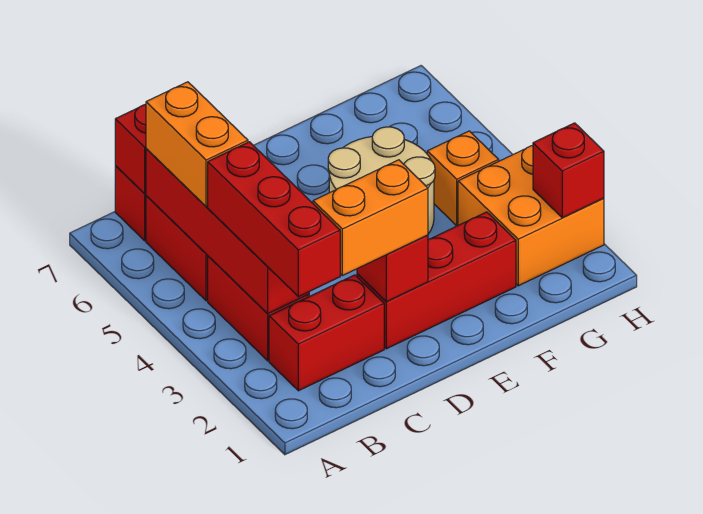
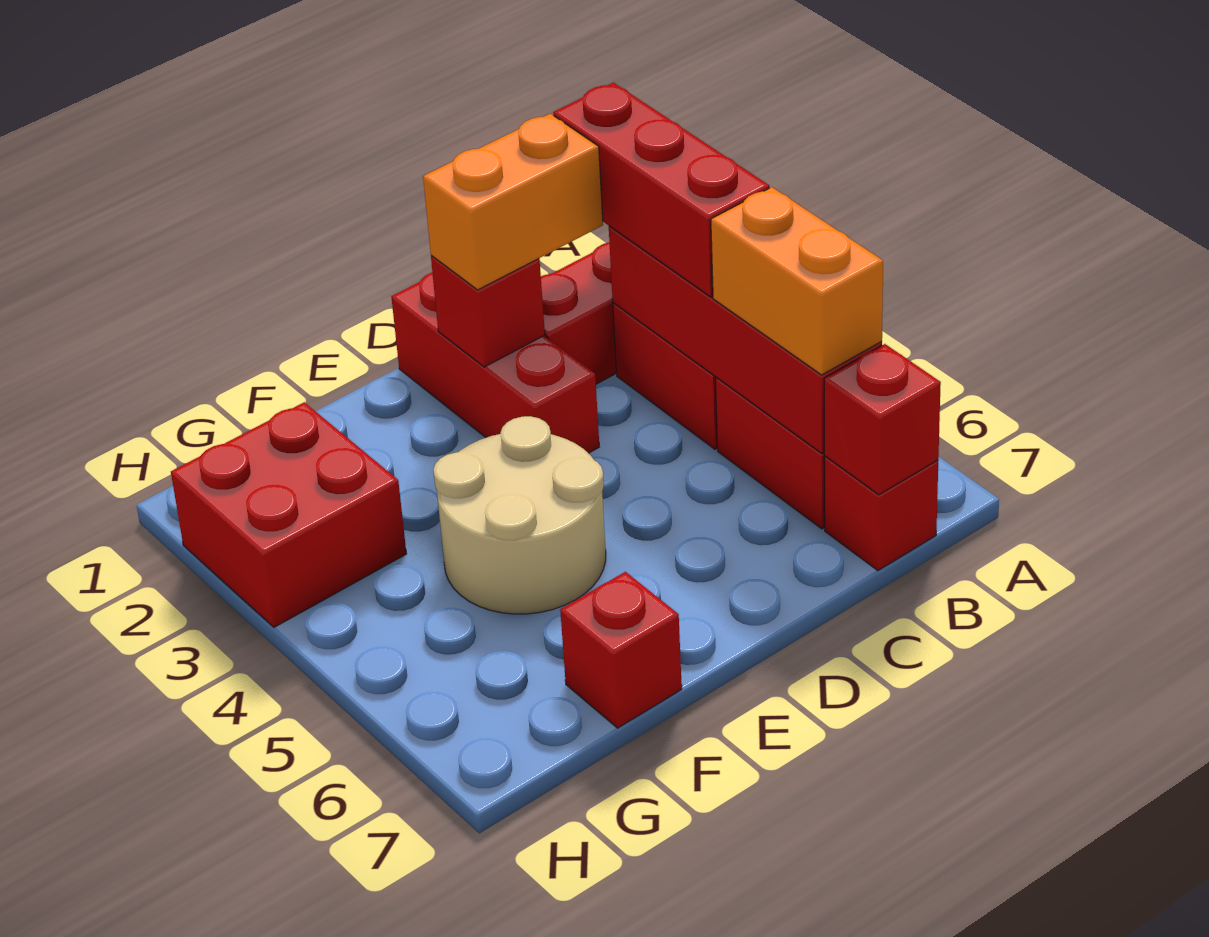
red brick D2:F2 level 1 -> red brick D1:D3 level 1
orange brick G2:H3 level 1 -> red brick G2:H3 level 1
orange brick G4 level 1 -> none
red brick H2 level 2 -> red brick F7 level 1

